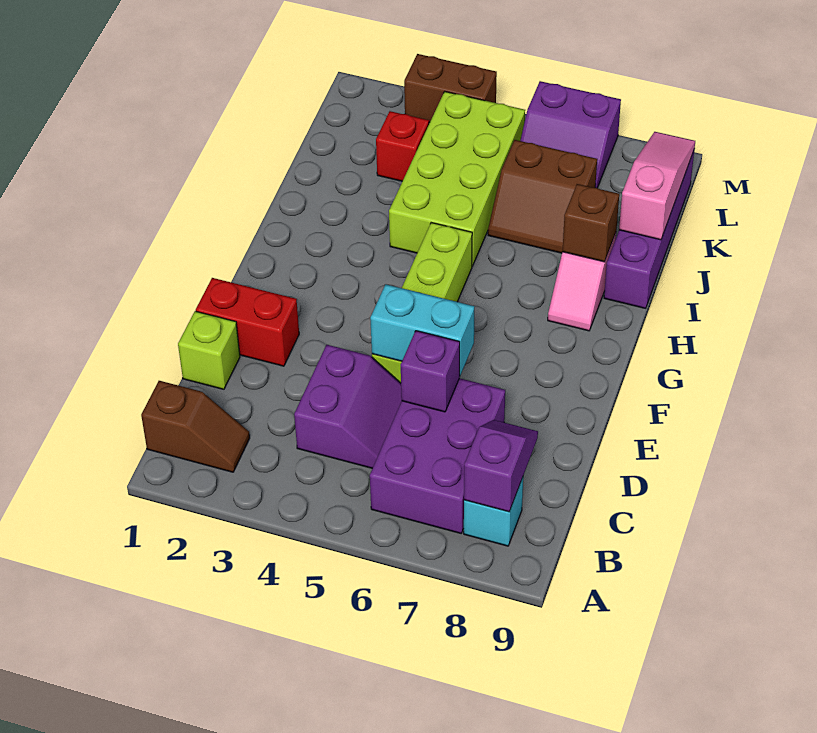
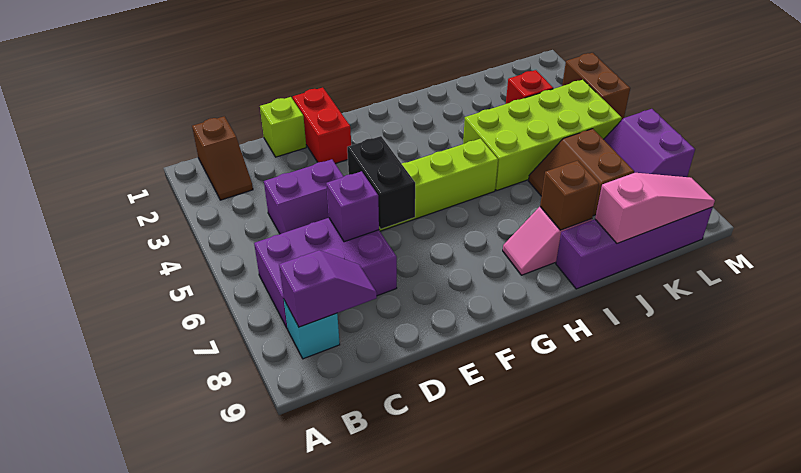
cyan brick E5:E6 level 2 -> black brick E5:E6 level 2

